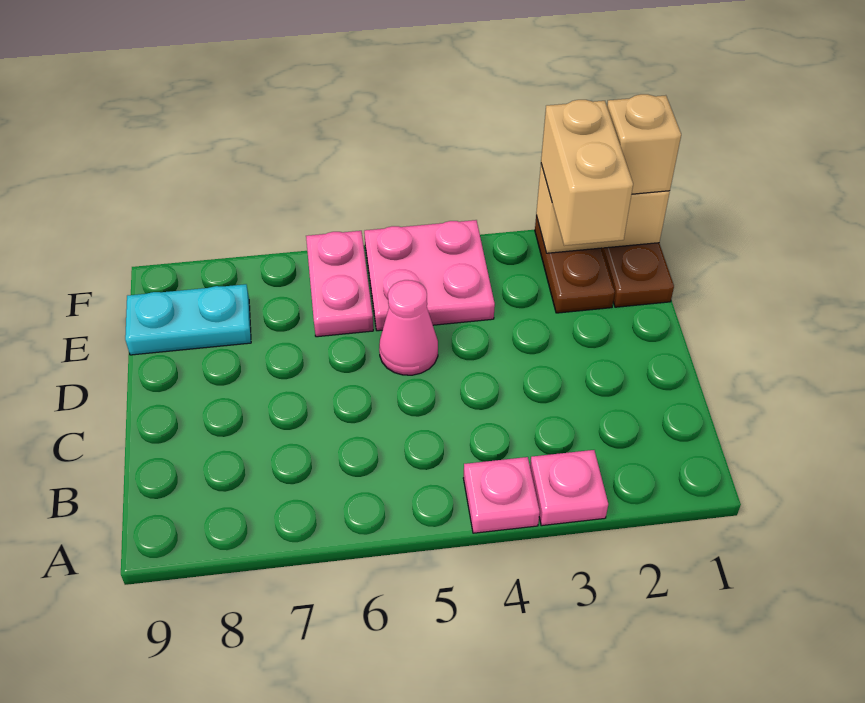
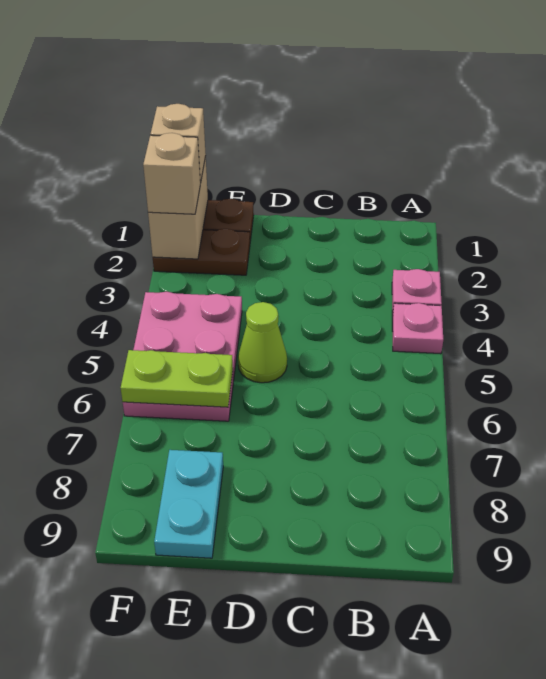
pink cone D5 level 1 -> lime cone D5 level 1
tan brick E2:F2 level 3 -> tan brick F2 level 3
none -> lime plate E6:F6 level 2

